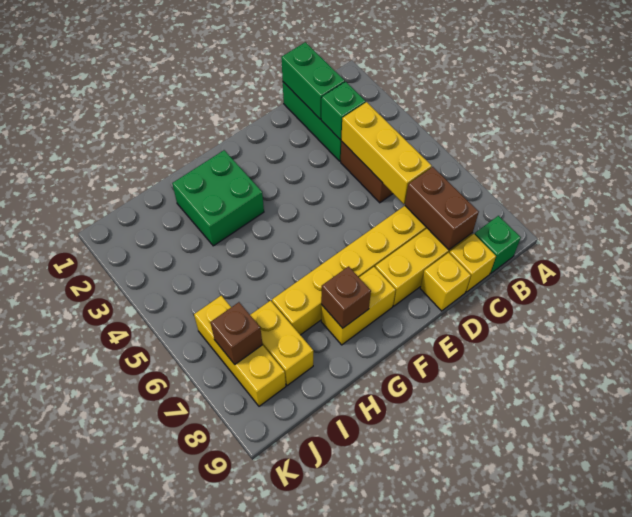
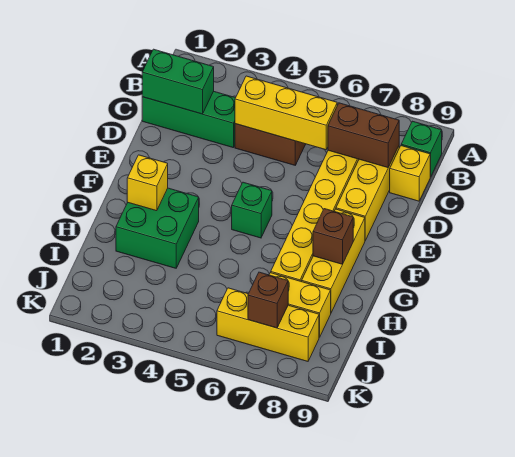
green brick C3 level 2 -> green brick F5 level 1
yellow brick D9 level 1 -> yellow brick G2 level 2
yellow brick F8:G8 level 1 -> yellow brick F8:H8 level 1

